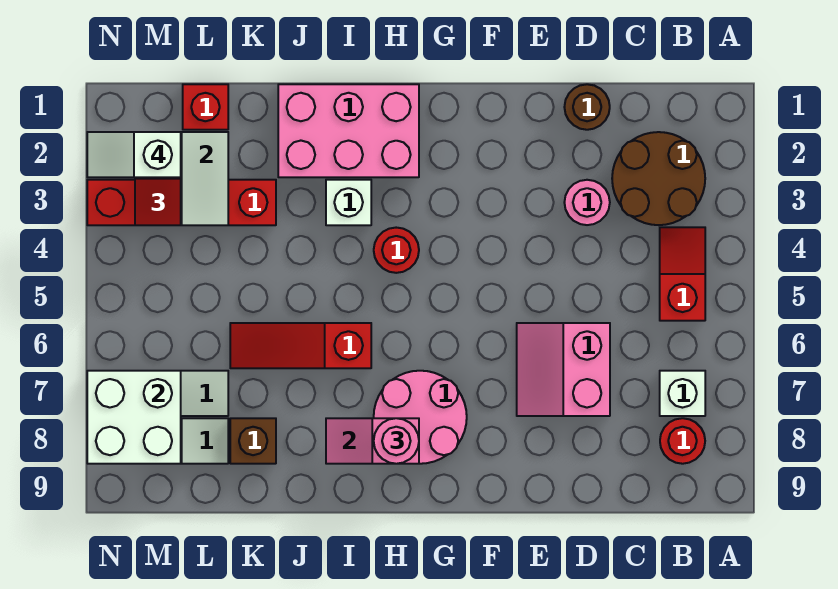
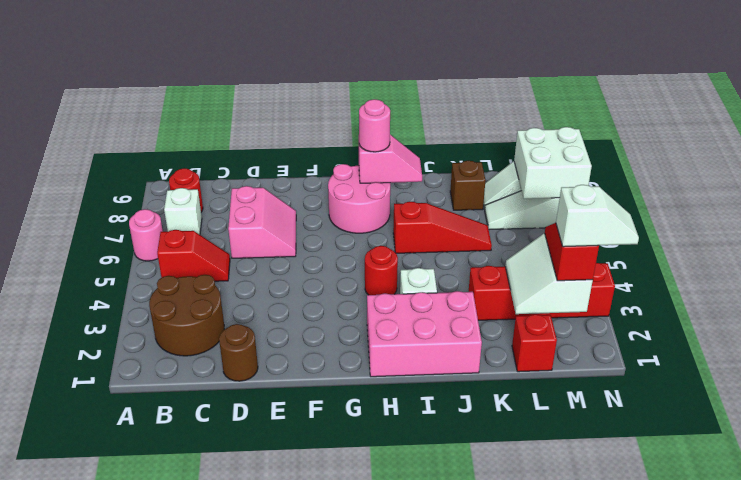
red slope B4:B5 level 1 top 5 -> red slope B5:C5 level 1 top B
pink round brick D3 level 1 -> pink round brick A6 level 1

